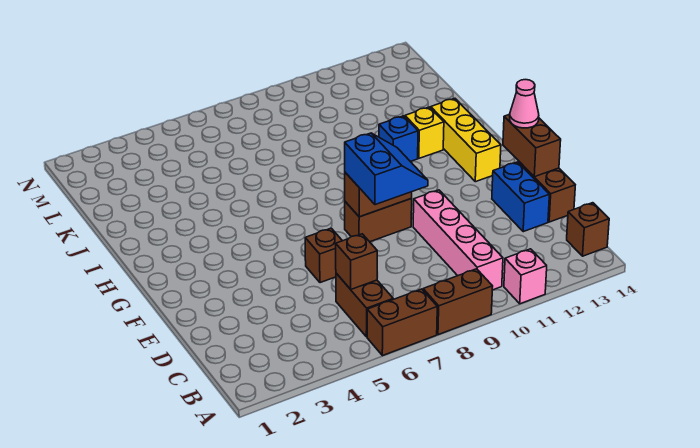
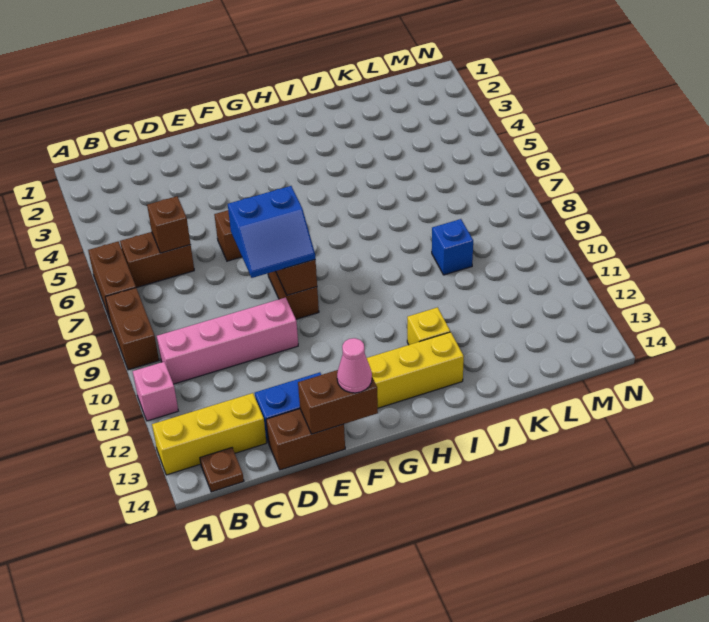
none -> yellow brick A13:C13 level 1
brown brick B14 level 1 -> brown plate B14 level 1
blue brick I11 level 1 -> blue brick K9 level 1

